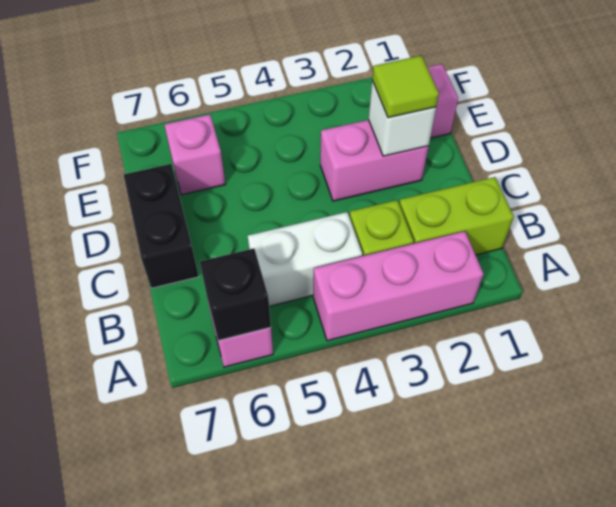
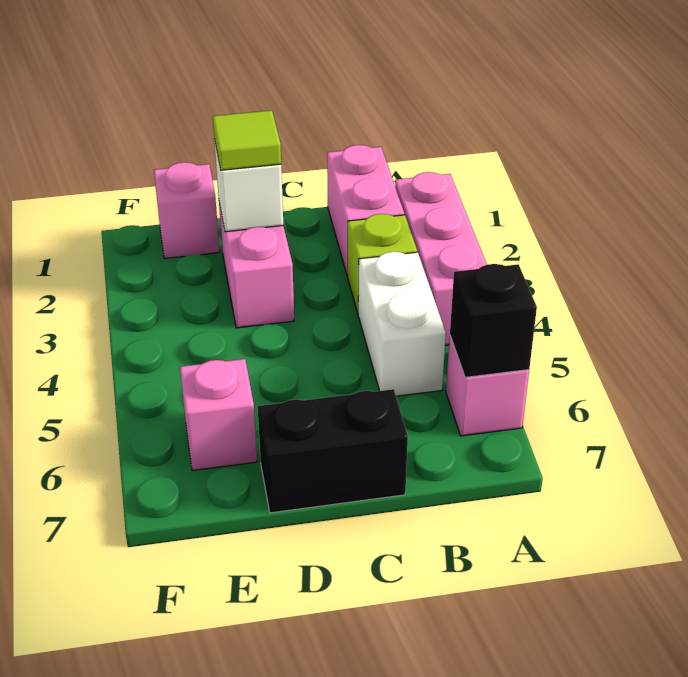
lime brick B1:B2 level 1 -> pink brick B1:B2 level 1

